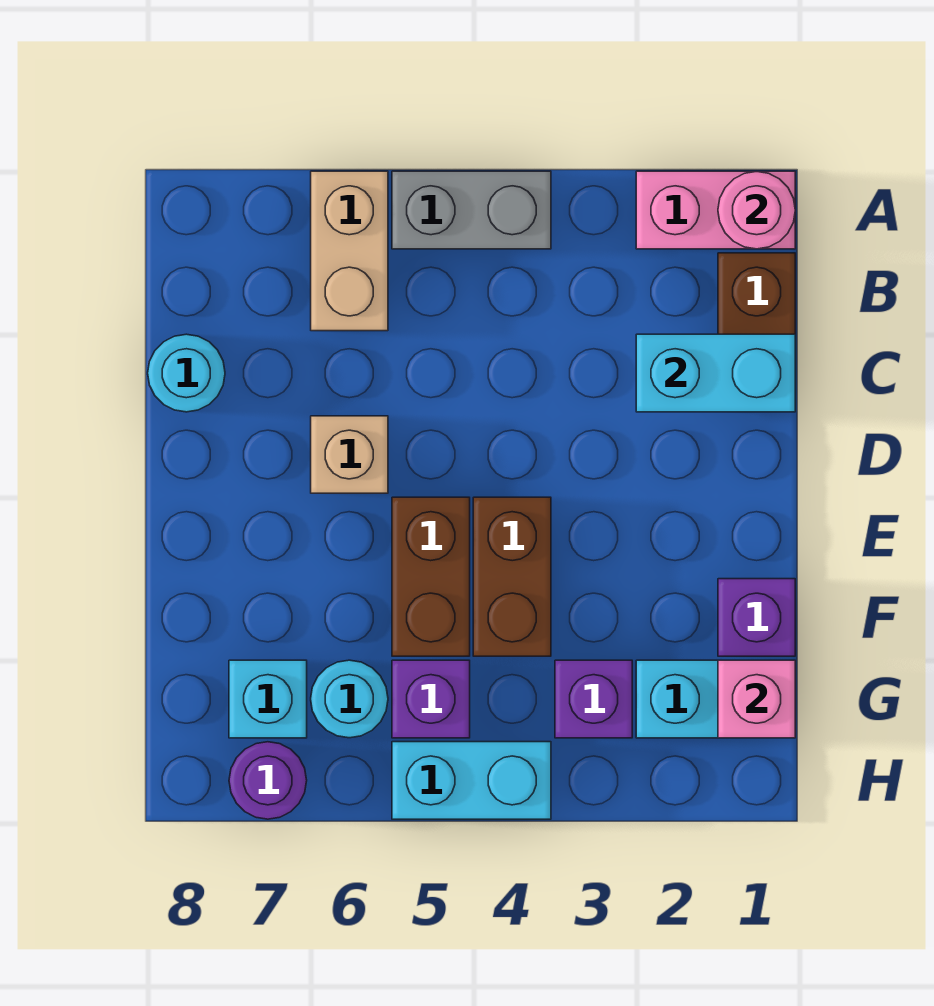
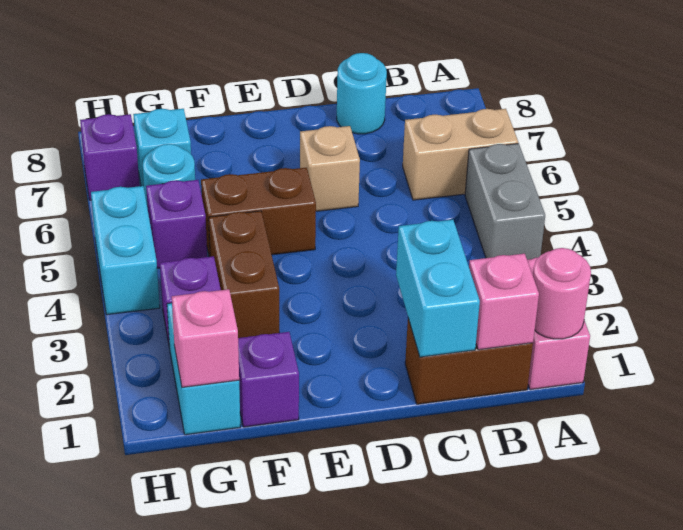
none -> pink brick B1 level 2
brown brick E4:F4 level 1 -> brown brick F3:F4 level 1
purple round brick H7 level 1 -> purple brick H7 level 1

